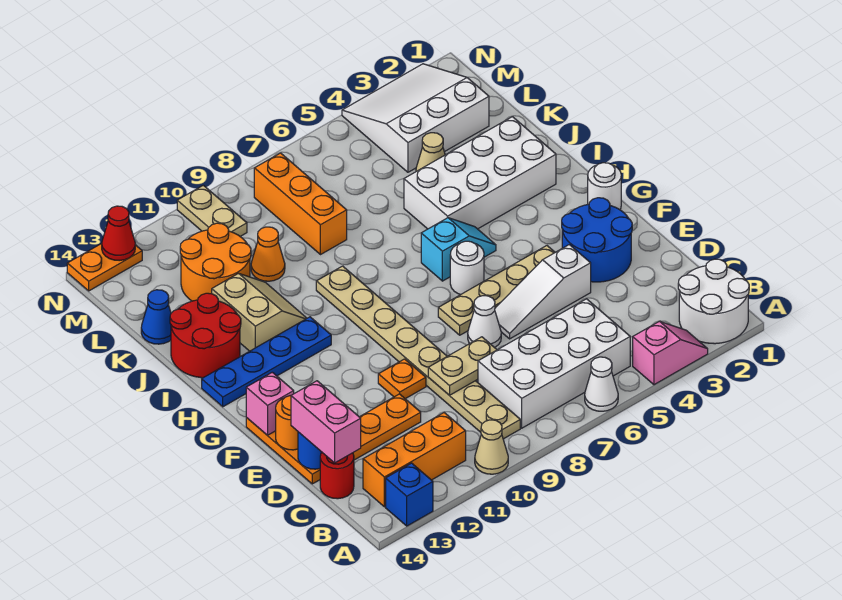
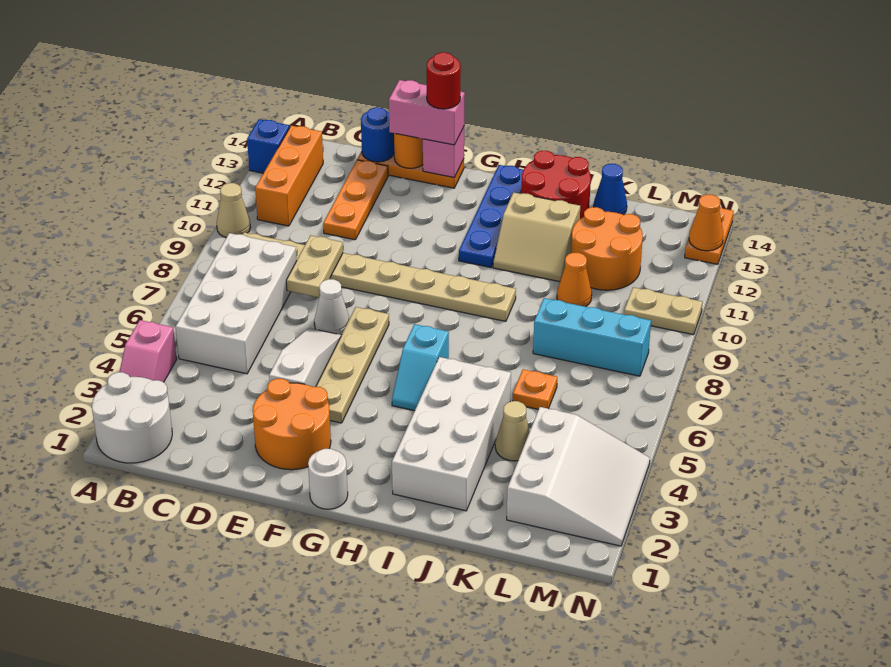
white cone A6 level 1 -> none
red round brick C14 level 1 -> red round brick F14 level 4
pink brick C14:D14 level 3 -> pink brick E14:F14 level 3
blue round brick E2:F3 level 1 -> orange round brick E2:F3 level 1
orange plate E10 level 1 -> orange plate K6 level 1
white round brick G6 level 1 -> none
orange brick K8:M8 level 1 -> cyan brick K8:M8 level 1
red cone N13 level 2 -> orange cone N13 level 2

